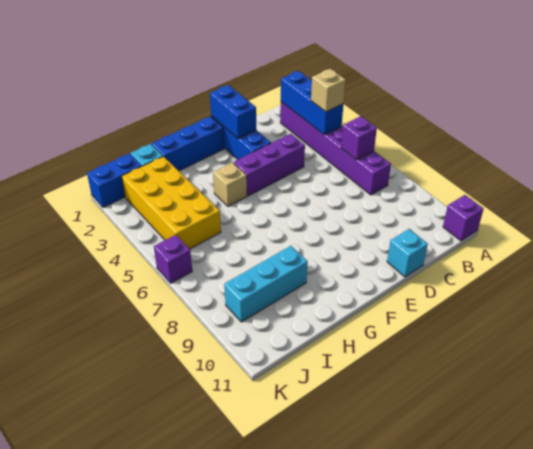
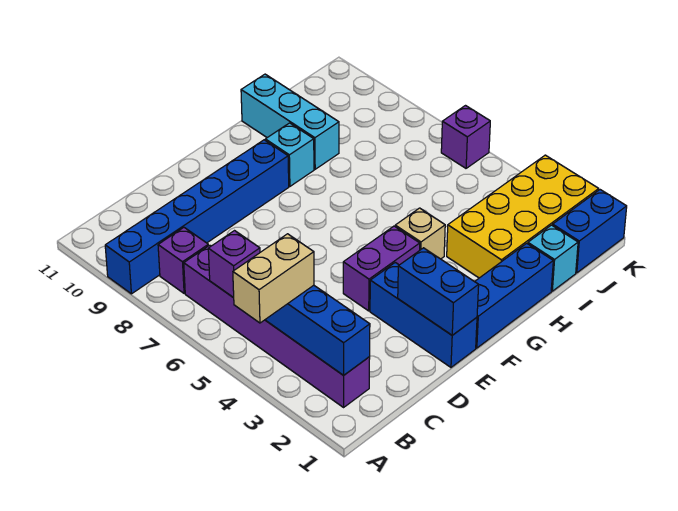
none -> blue brick A9:F9 level 1
purple brick A11 level 1 -> purple brick B8 level 1
tan brick B4 level 3 -> tan brick A4:B4 level 3
purple brick D4:F4 level 1 -> purple brick E4:F4 level 1
cyan brick D11 level 1 -> cyan brick G9 level 1
cyan brick H9:J9 level 1 -> cyan brick H9:H11 level 1
yellow brick I2:J5 level 1 -> yellow brick H2:K3 level 1

